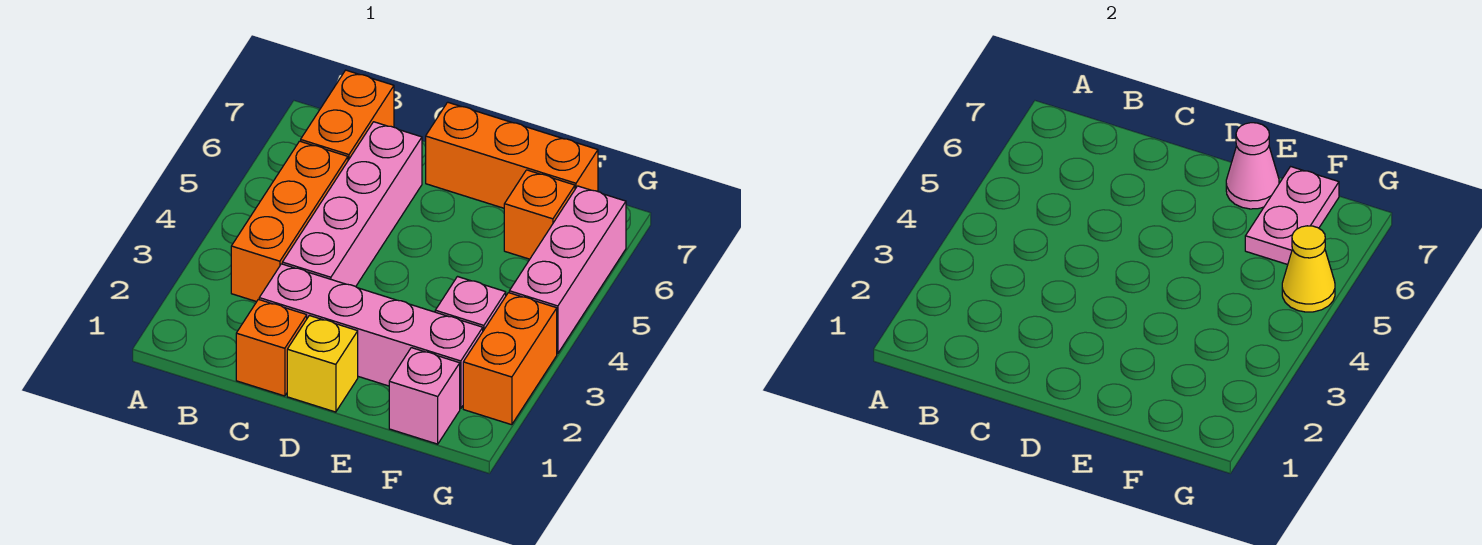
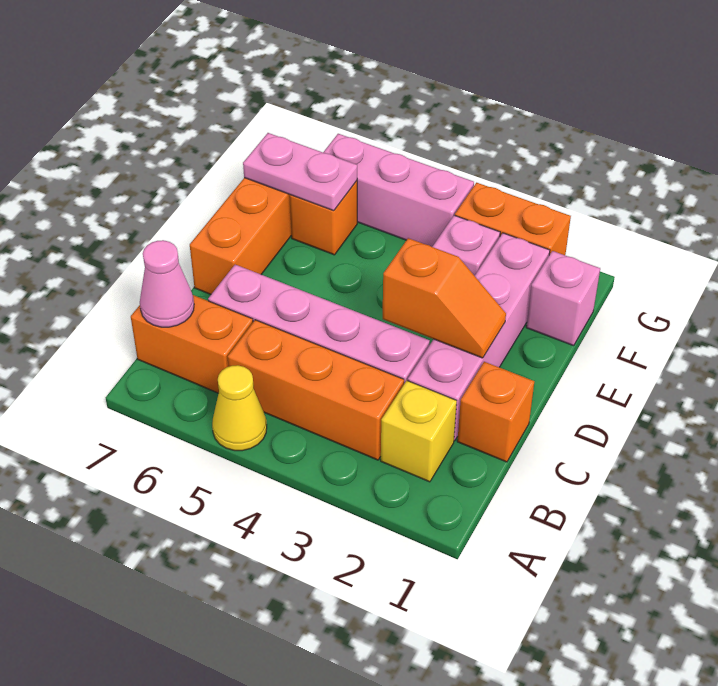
yellow brick D1 level 1 -> yellow brick B2 level 1
none -> orange slope D2:D3 level 2 top 3
pink cone E7 level 2 -> pink cone B7 level 2
yellow cone G5 level 2 -> yellow cone A5 level 1

